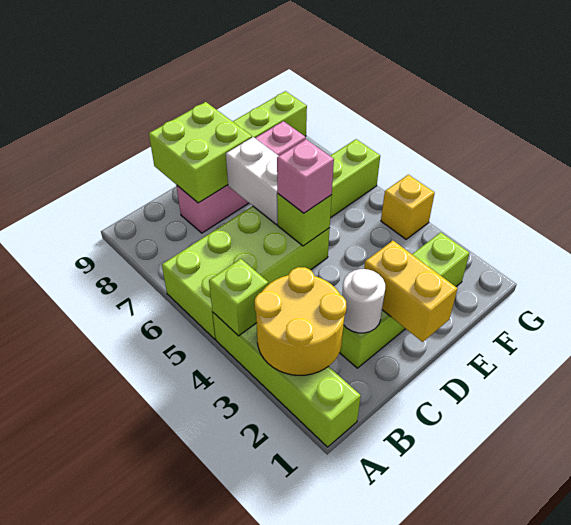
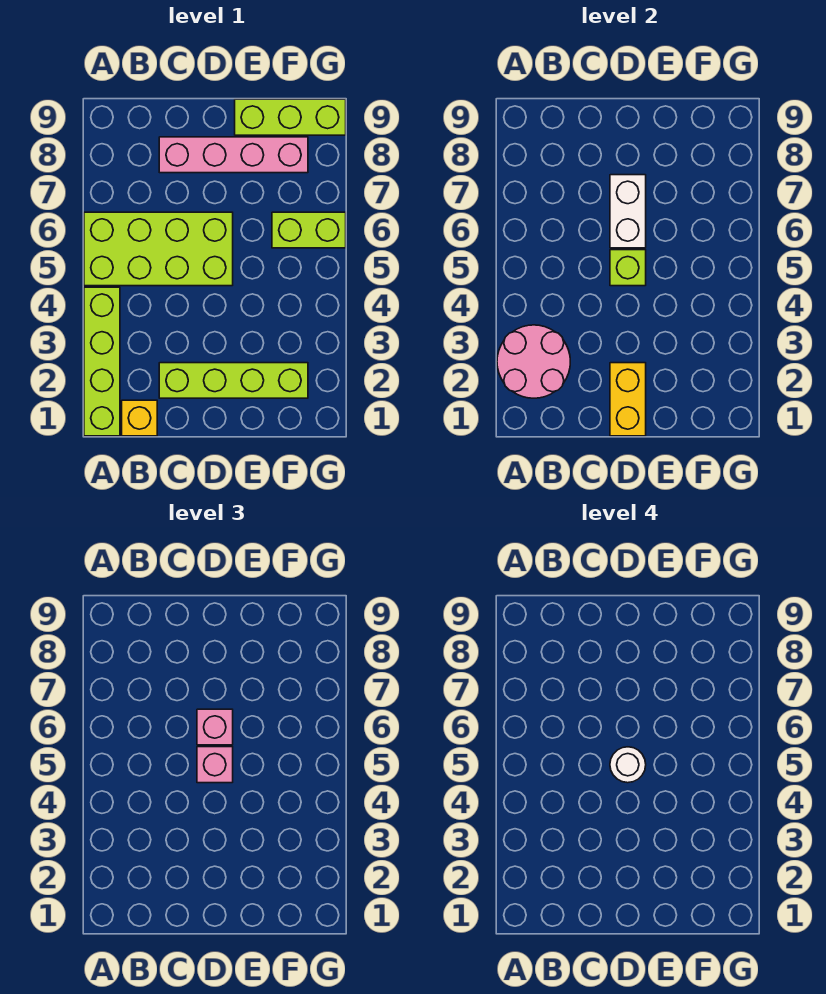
yellow round brick A2:B3 level 2 -> pink round brick A2:B3 level 2
lime brick A4 level 2 -> none
white round brick C2 level 2 -> white round brick D5 level 4
lime brick C8:D9 level 2 -> none
none -> pink brick D6 level 3
yellow brick G4 level 1 -> yellow brick B1 level 1

